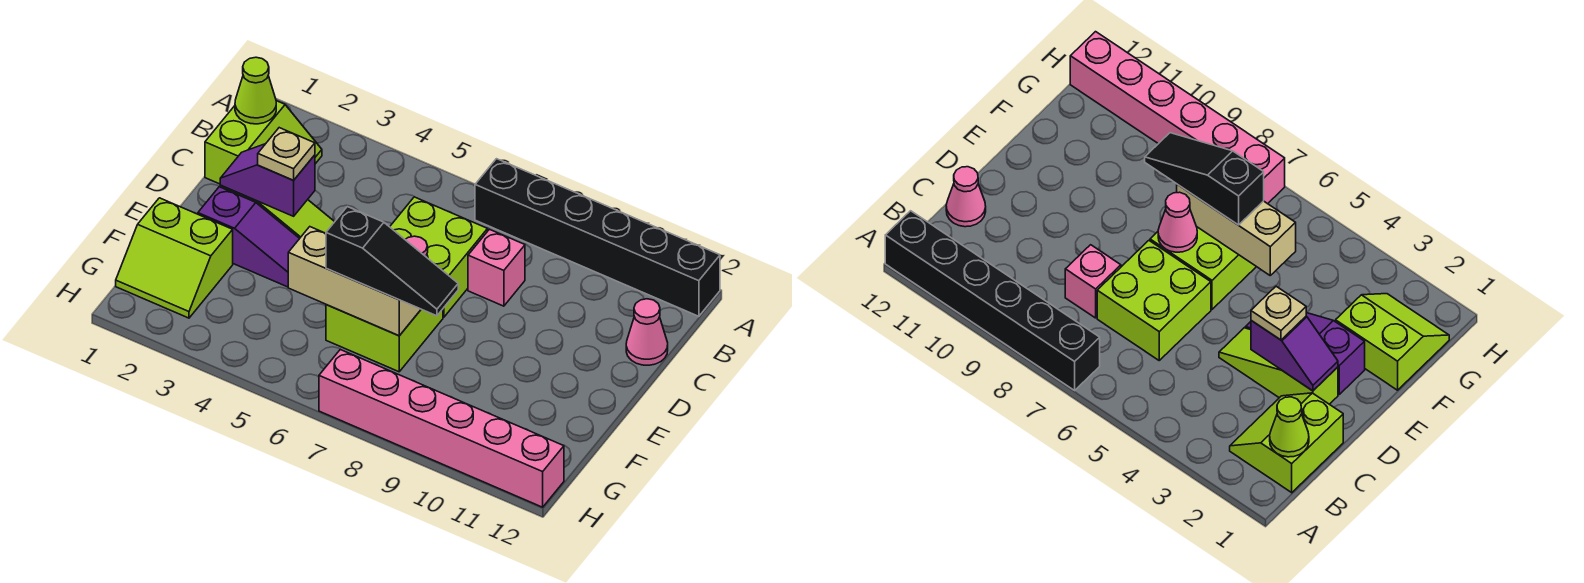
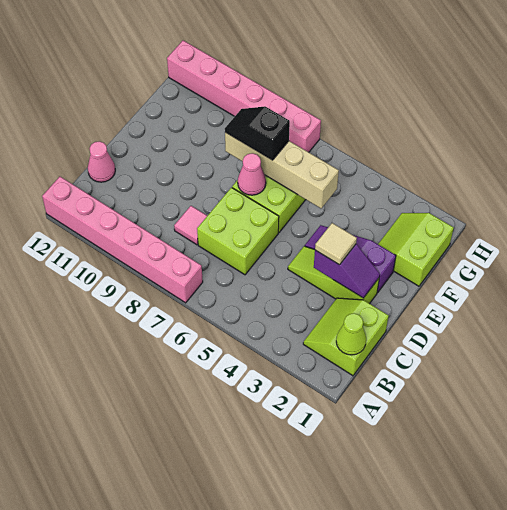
black brick A7:A12 level 1 -> pink brick A7:A12 level 1
pink brick C8 level 1 -> pink tile C8 level 1
tan plate D3 level 3 -> tan tile D3 level 3
lime slope F1:G2 level 1 top F -> lime slope F1:G2 level 1 top 1
tan brick F5:F7 level 2 -> tan brick F5:F8 level 2
black slope F6:F8 level 3 top 6 -> black slope F7:F8 level 3 top 7

